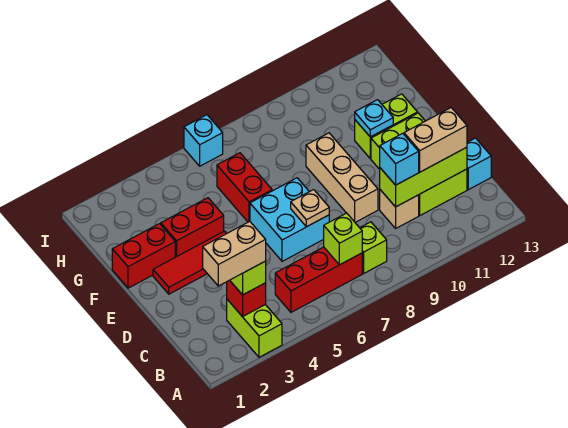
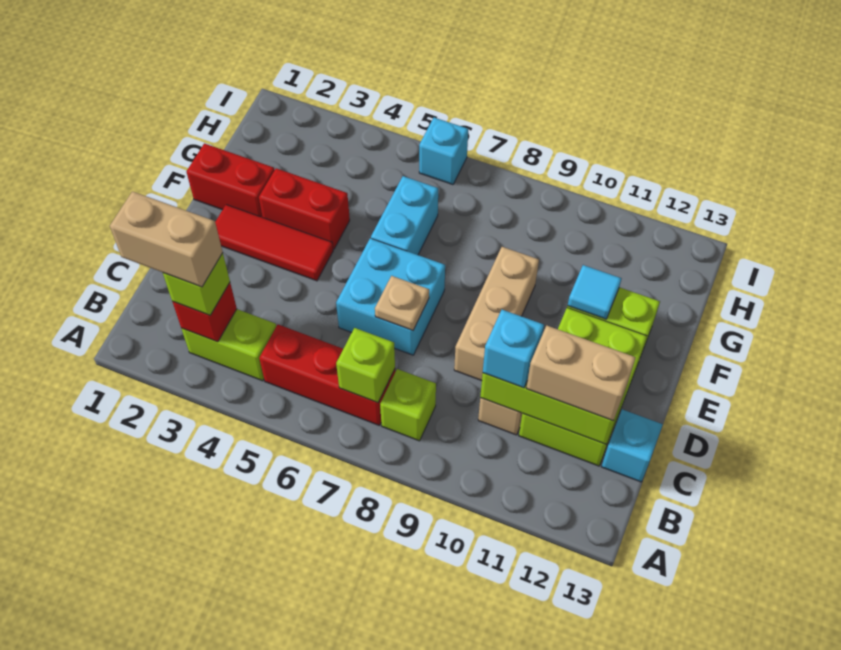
lime brick A3:B3 level 1 -> lime brick B3:B4 level 1
red brick F6:G6 level 1 -> cyan brick F6:G6 level 1
cyan plate F11 level 2 -> cyan tile F11 level 2

